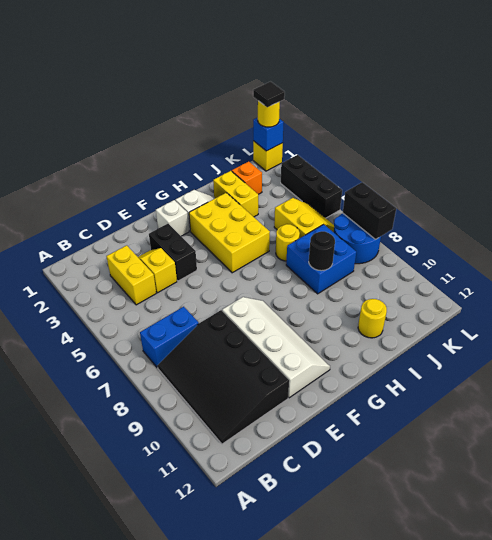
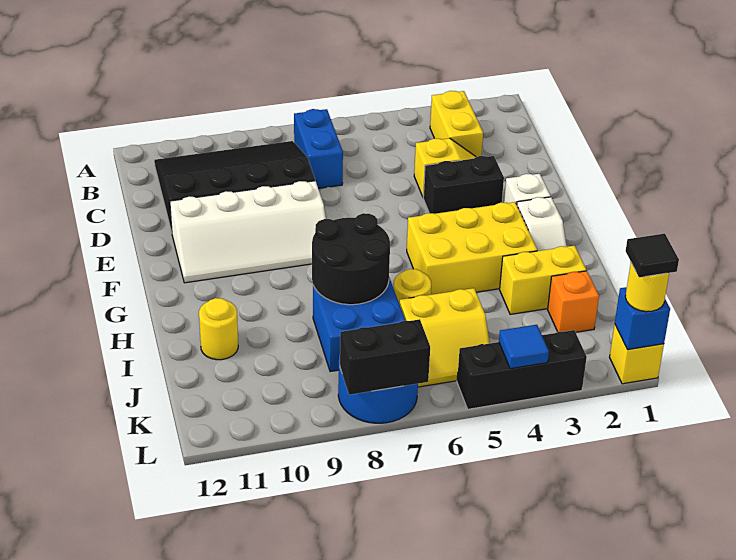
yellow brick C3:C4 level 1 -> yellow brick B3:C3 level 1
black round brick I8 level 2 -> black round brick H7:I8 level 2
none -> blue tile L4 level 2

